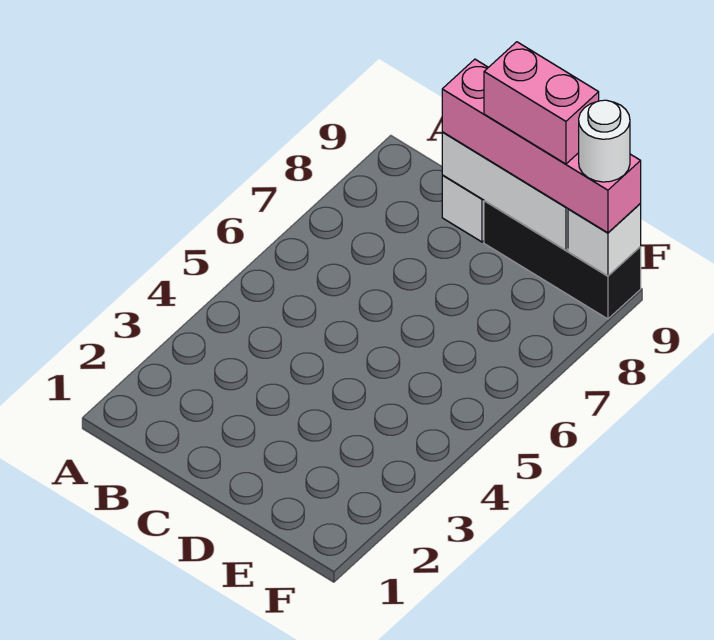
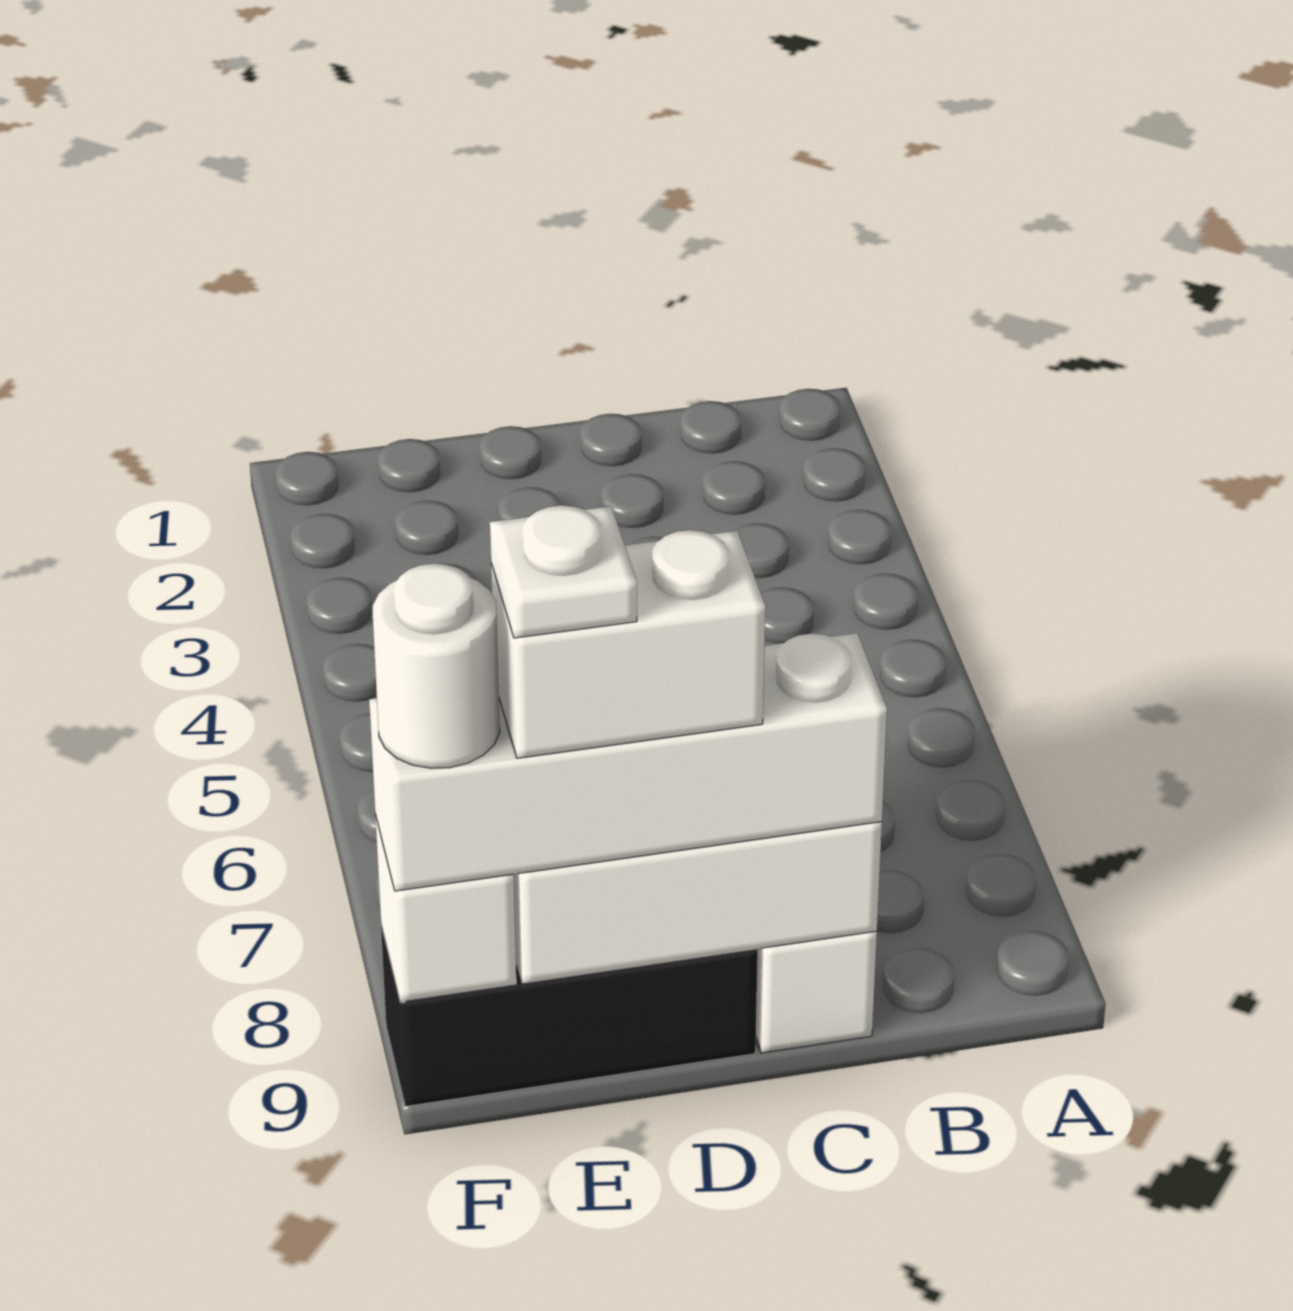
pink brick C9:F9 level 3 -> white brick C9:F9 level 3
pink brick D9:E9 level 4 -> white brick D9:E9 level 4
none -> white plate E9 level 5

